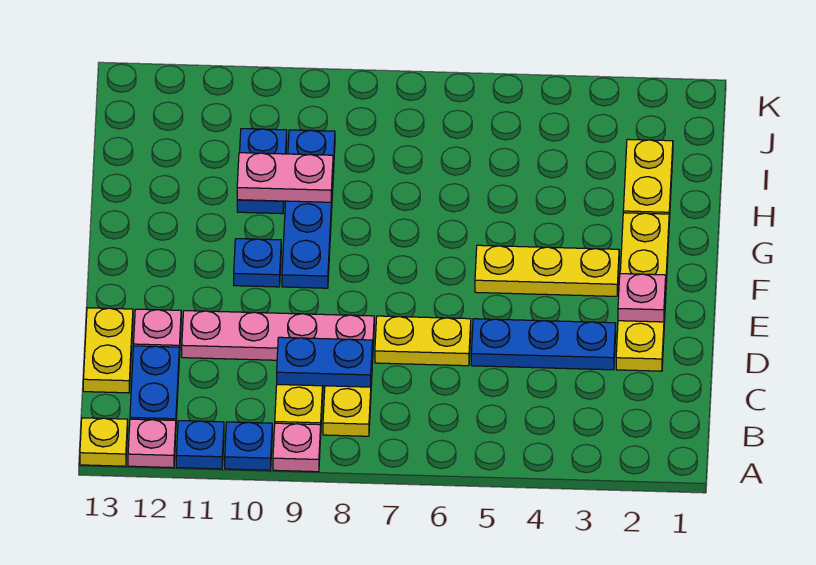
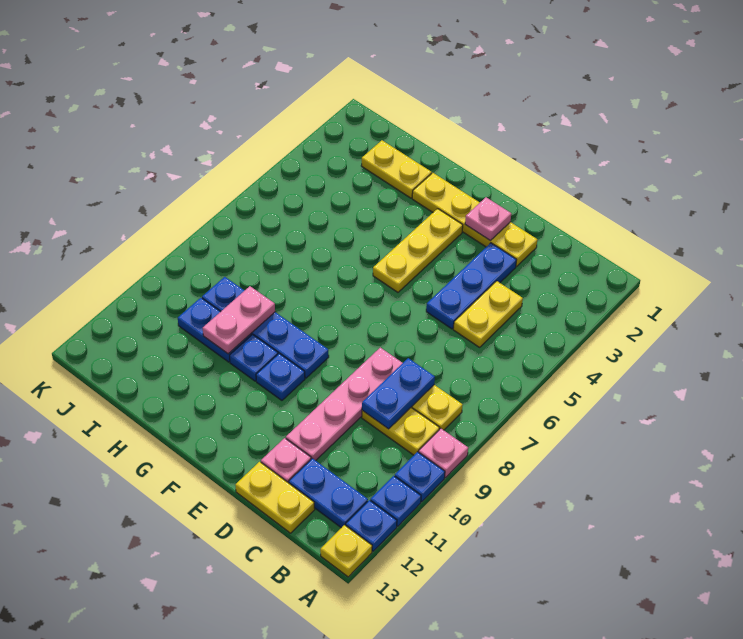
pink plate A12 level 1 -> blue plate A12 level 1
yellow plate D6:D7 level 1 -> yellow plate C4:C5 level 1
none -> blue plate G10 level 1

